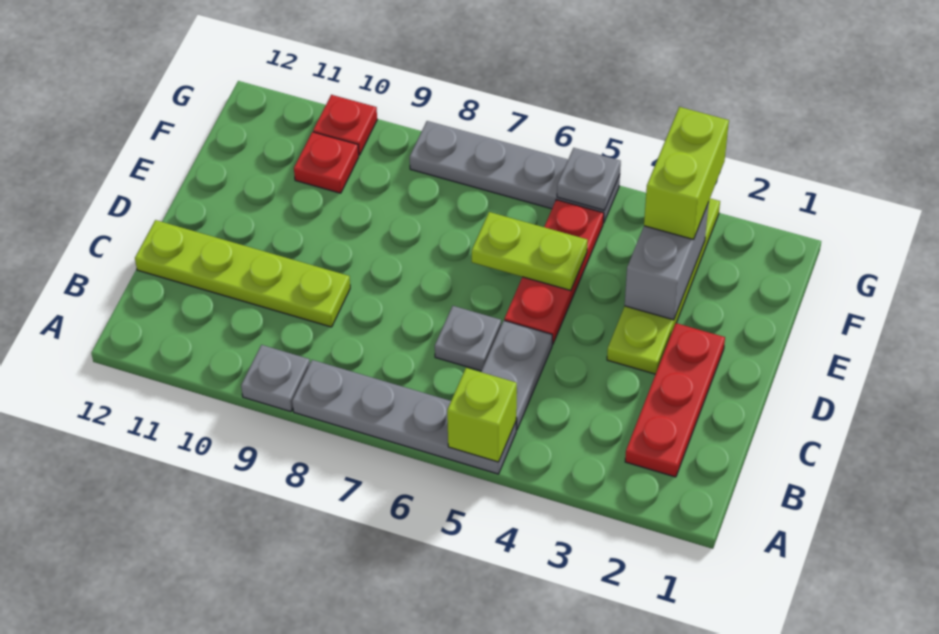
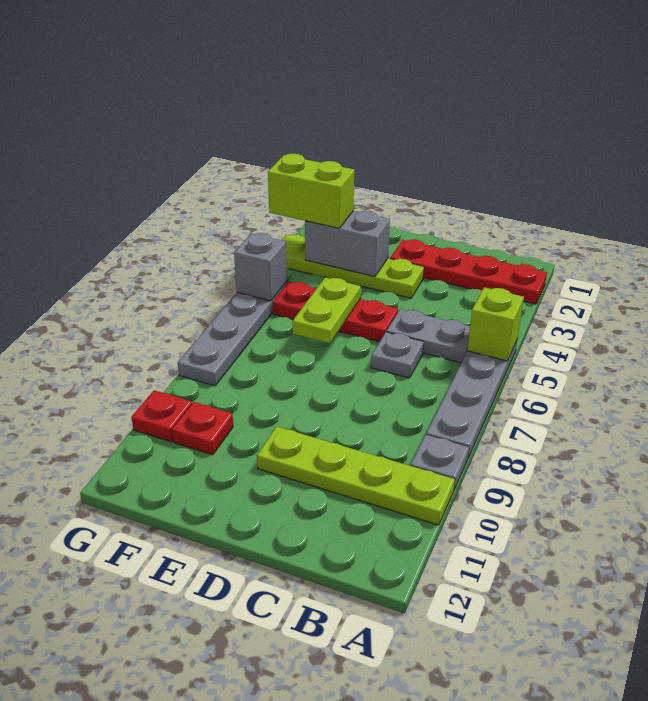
red plate B2:D2 level 1 -> red plate A2:D2 level 1
lime plate C9:C12 level 1 -> lime plate A10:D10 level 1
grey plate G5 level 2 -> grey brick G5 level 2

